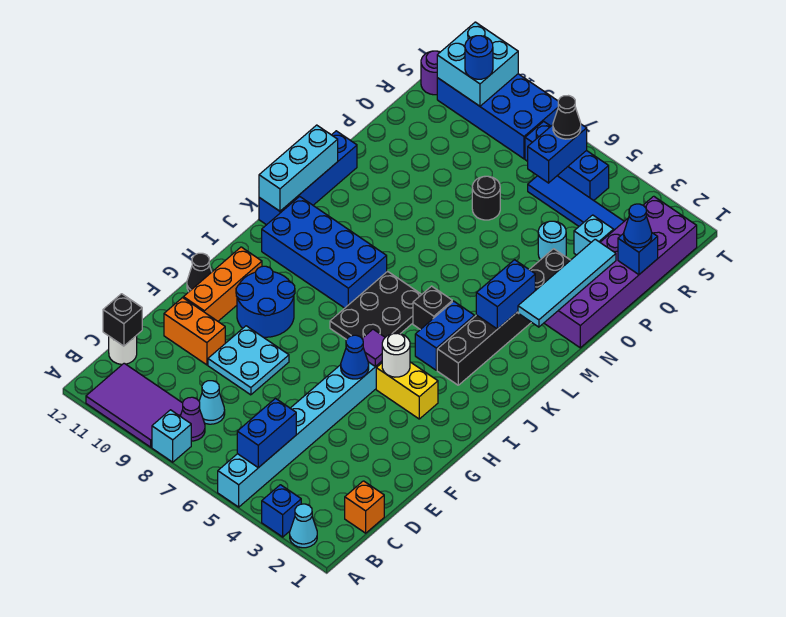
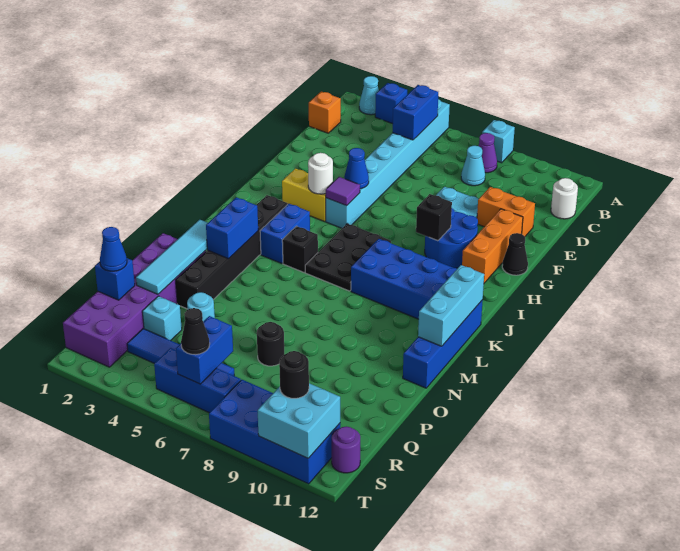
purple tile A9:B11 level 1 -> none
black brick C12 level 2 -> black brick H9 level 2
blue round brick S10 level 3 -> black round brick S10 level 3

